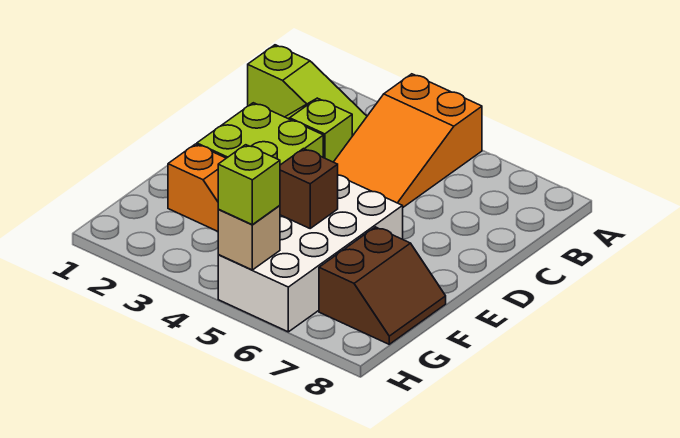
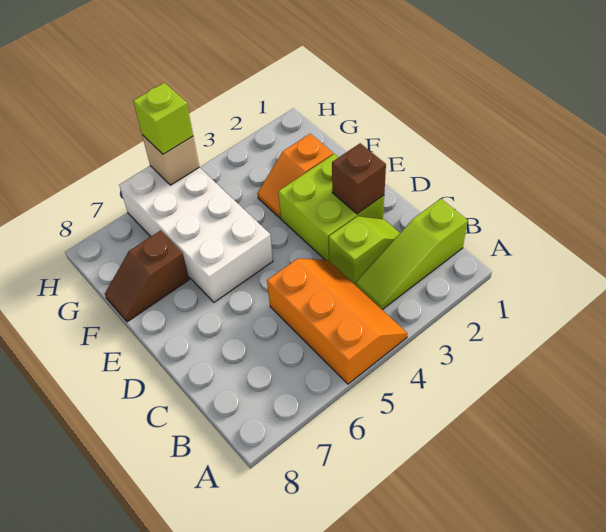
orange slope A4:C5 level 1 top A -> orange slope A4:C5 level 1 top 5
brown brick F5 level 2 -> brown brick D2 level 2
brown slope F7:G8 level 1 top 7 -> brown slope F7:F8 level 1 top 7

